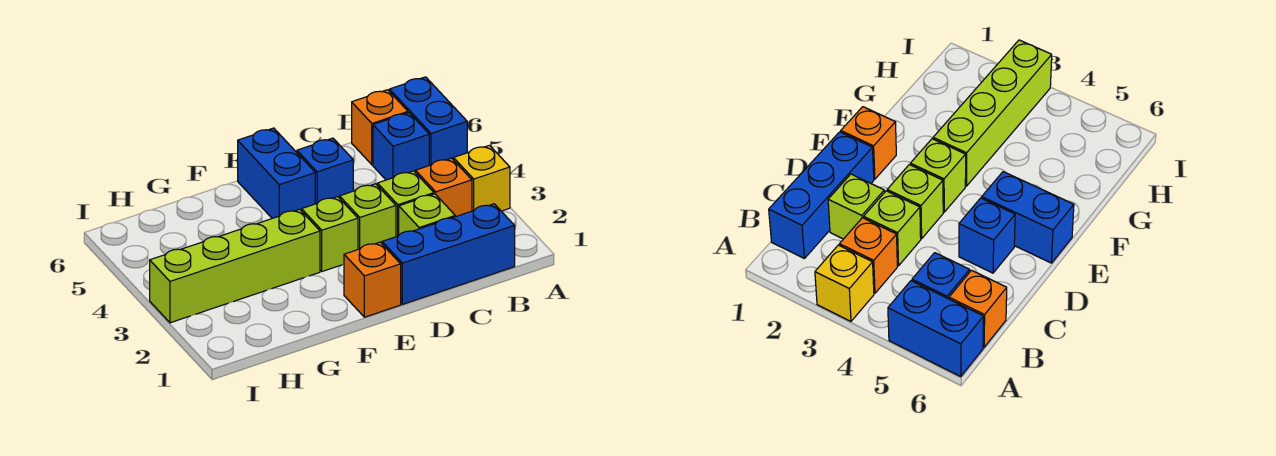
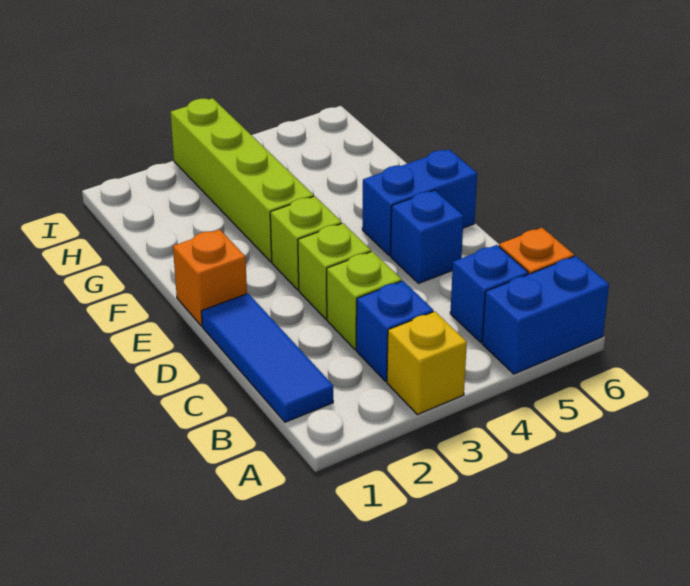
blue brick B1:D1 level 1 -> blue tile B1:D1 level 1
orange brick B3 level 1 -> blue brick B3 level 1
lime brick C2 level 1 -> none

